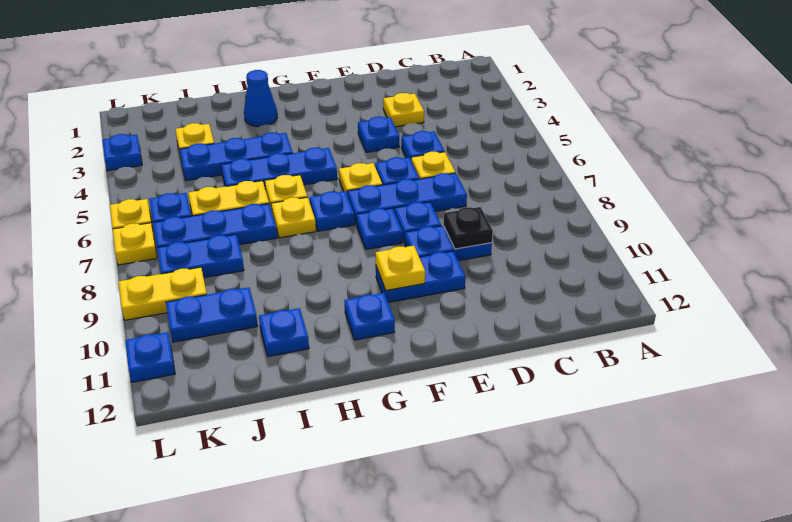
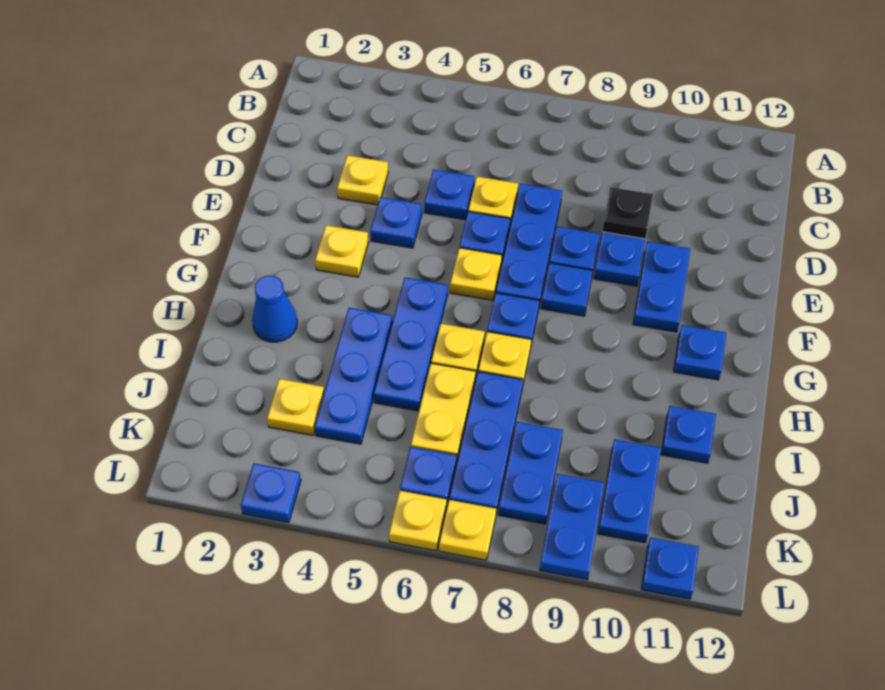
yellow plate F10 level 2 -> yellow plate F3 level 1
yellow plate K9:L9 level 1 -> blue plate K9:L9 level 1

